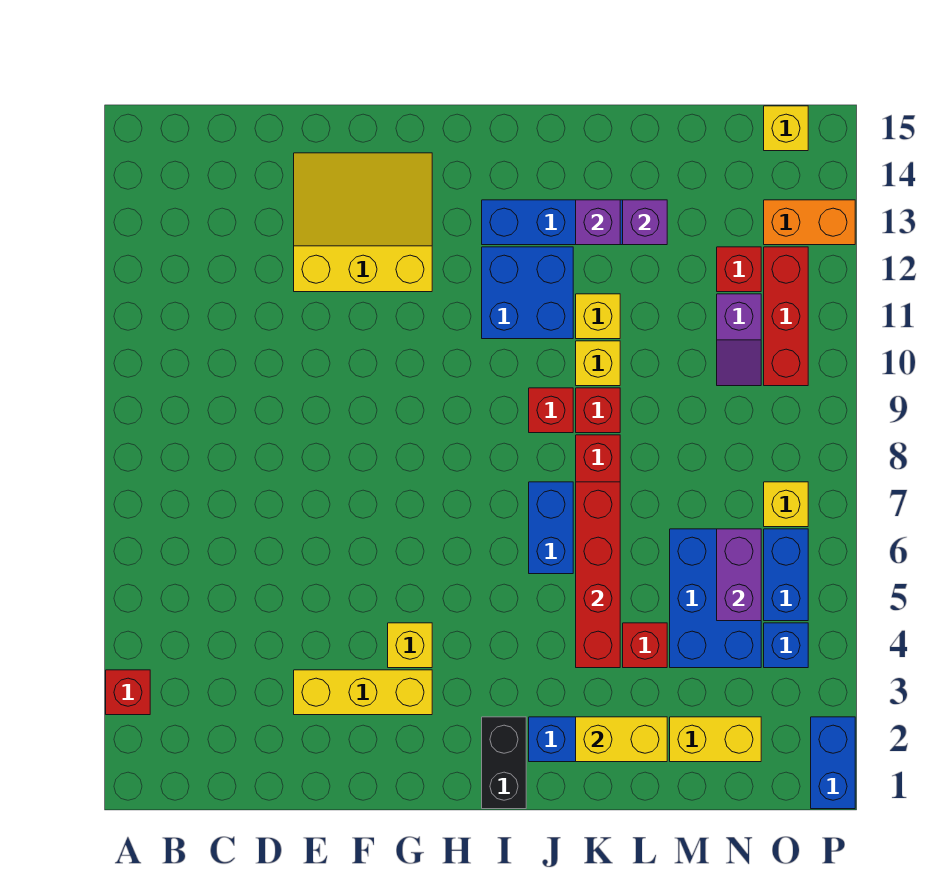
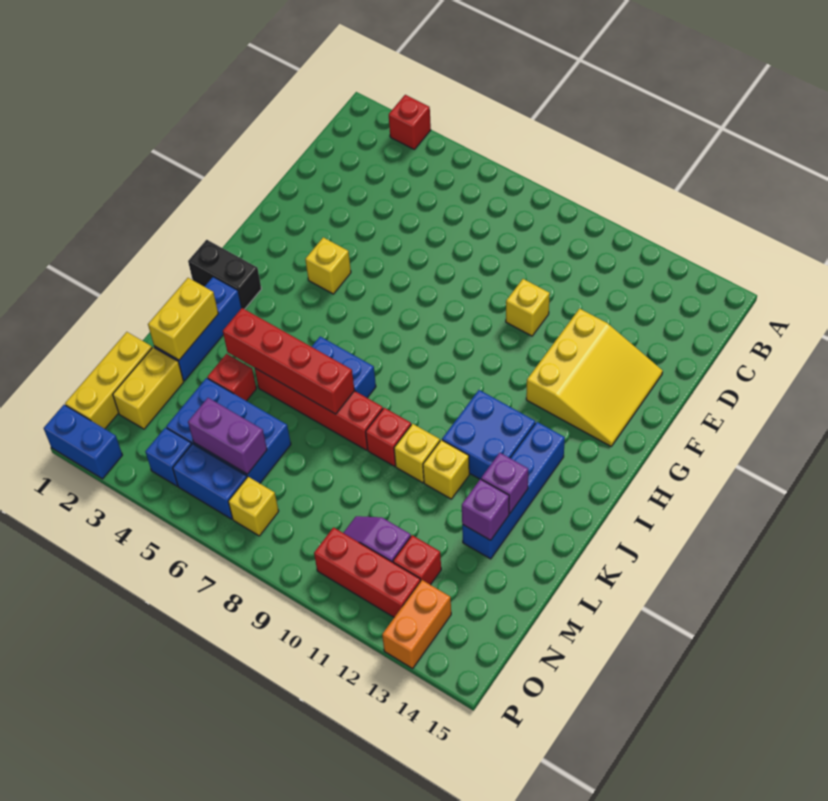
yellow brick E3:G3 level 1 -> yellow brick M1:O1 level 1
red brick J9 level 1 -> none
yellow brick O15 level 1 -> yellow brick E10 level 1

